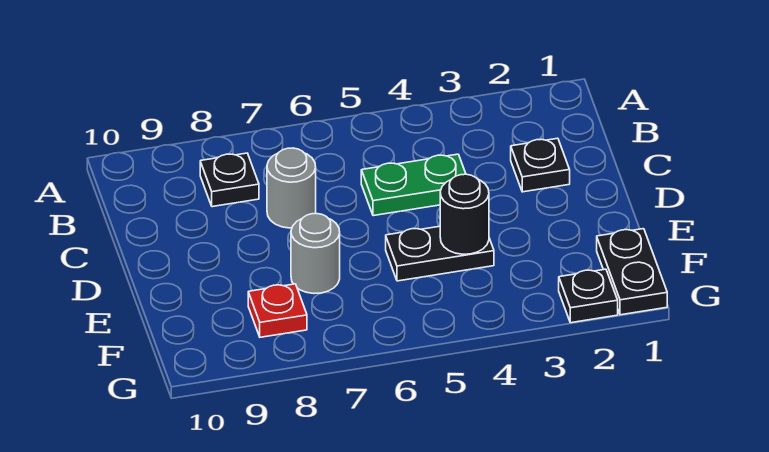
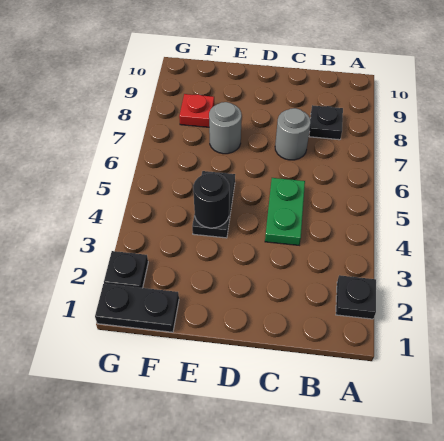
black plate C2 level 1 -> black plate A2 level 1

